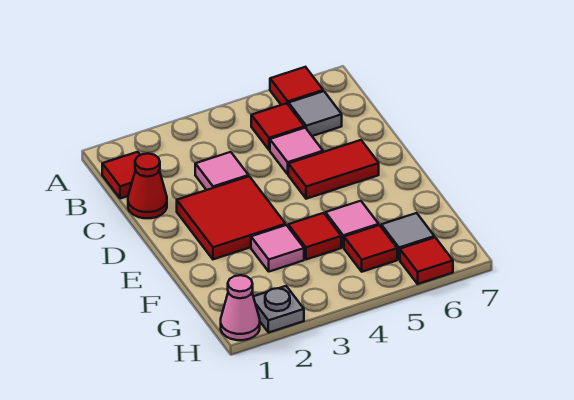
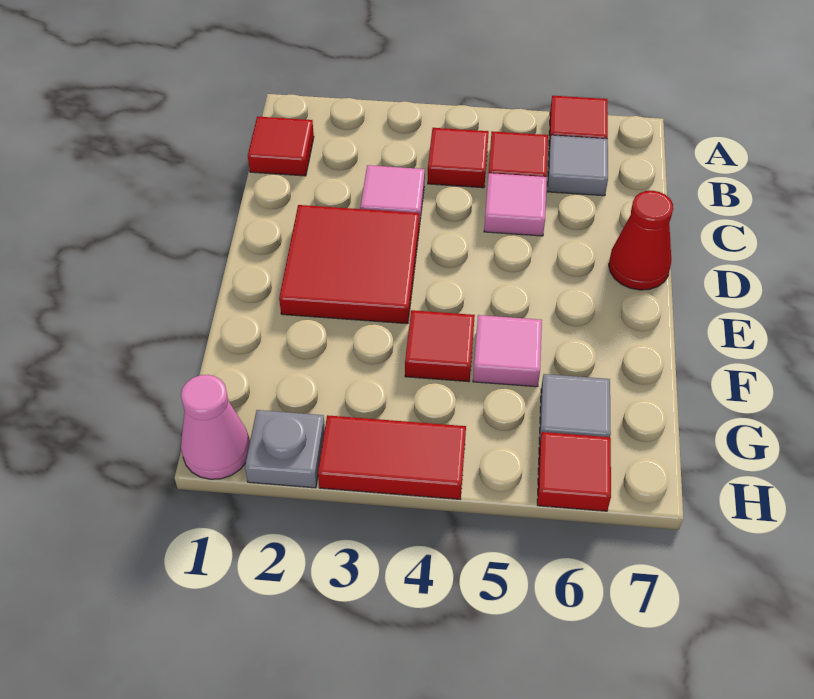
red cone C1 level 1 -> red cone D7 level 1
red tile D5:D6 level 1 -> red tile H3:H4 level 1
pink tile F3 level 1 -> none
red tile G5 level 1 -> red tile B4 level 1

